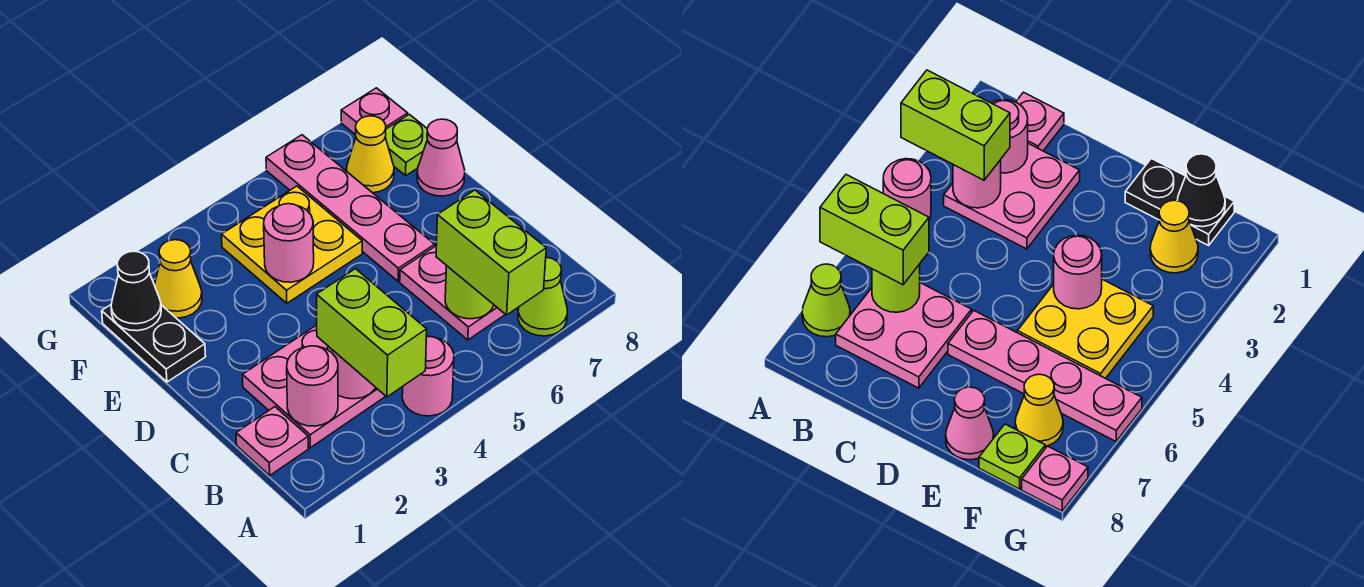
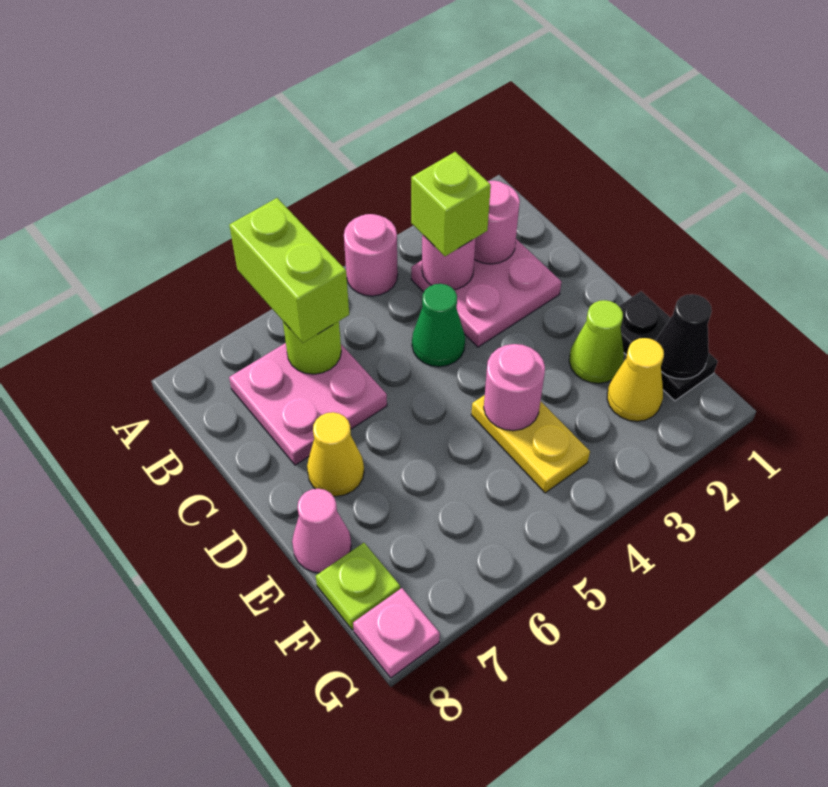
lime brick A3:B3 level 3 -> lime brick B3 level 3
lime cone A7 level 1 -> lime cone E2 level 1
pink plate B1 level 1 -> none
none -> green cone C4 level 1
pink plate D6:G6 level 1 -> none
yellow plate E4:F5 level 1 -> yellow plate E4:F4 level 1
yellow cone F7 level 1 -> yellow cone D7 level 1

